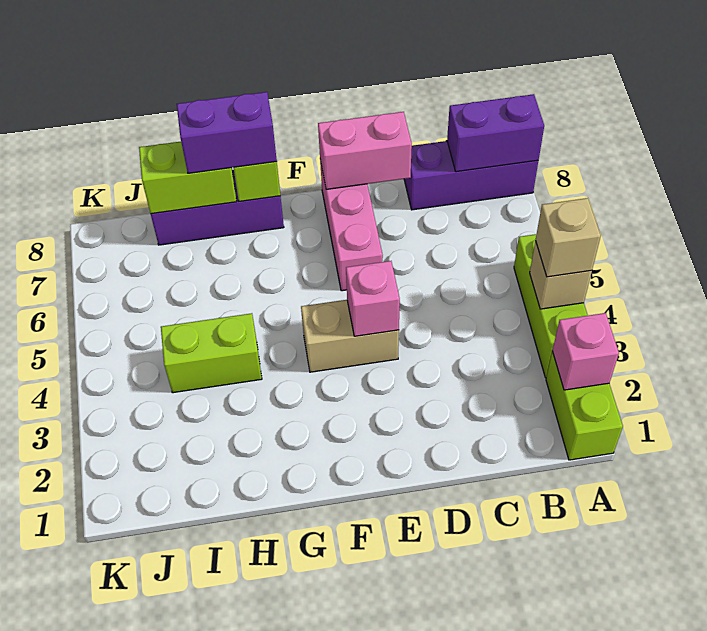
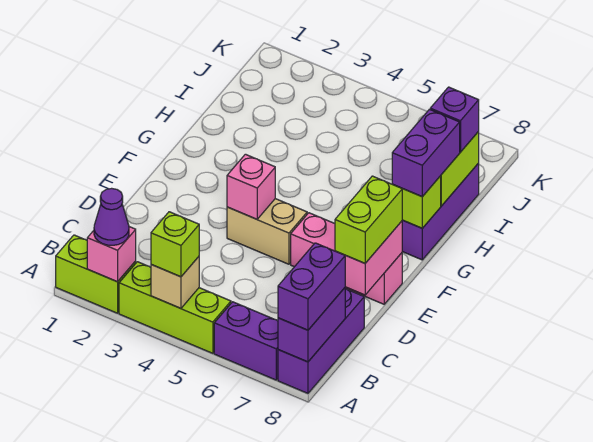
none -> purple cone A2 level 3
tan brick A4 level 3 -> lime brick A4 level 3
none -> purple brick A6:A7 level 1
none -> purple brick A8:B8 level 3
tan brick E4:F4 level 1 -> tan brick E4:E5 level 1
lime brick H4:I4 level 1 -> lime brick D8:E8 level 3
none -> purple brick I8 level 3

